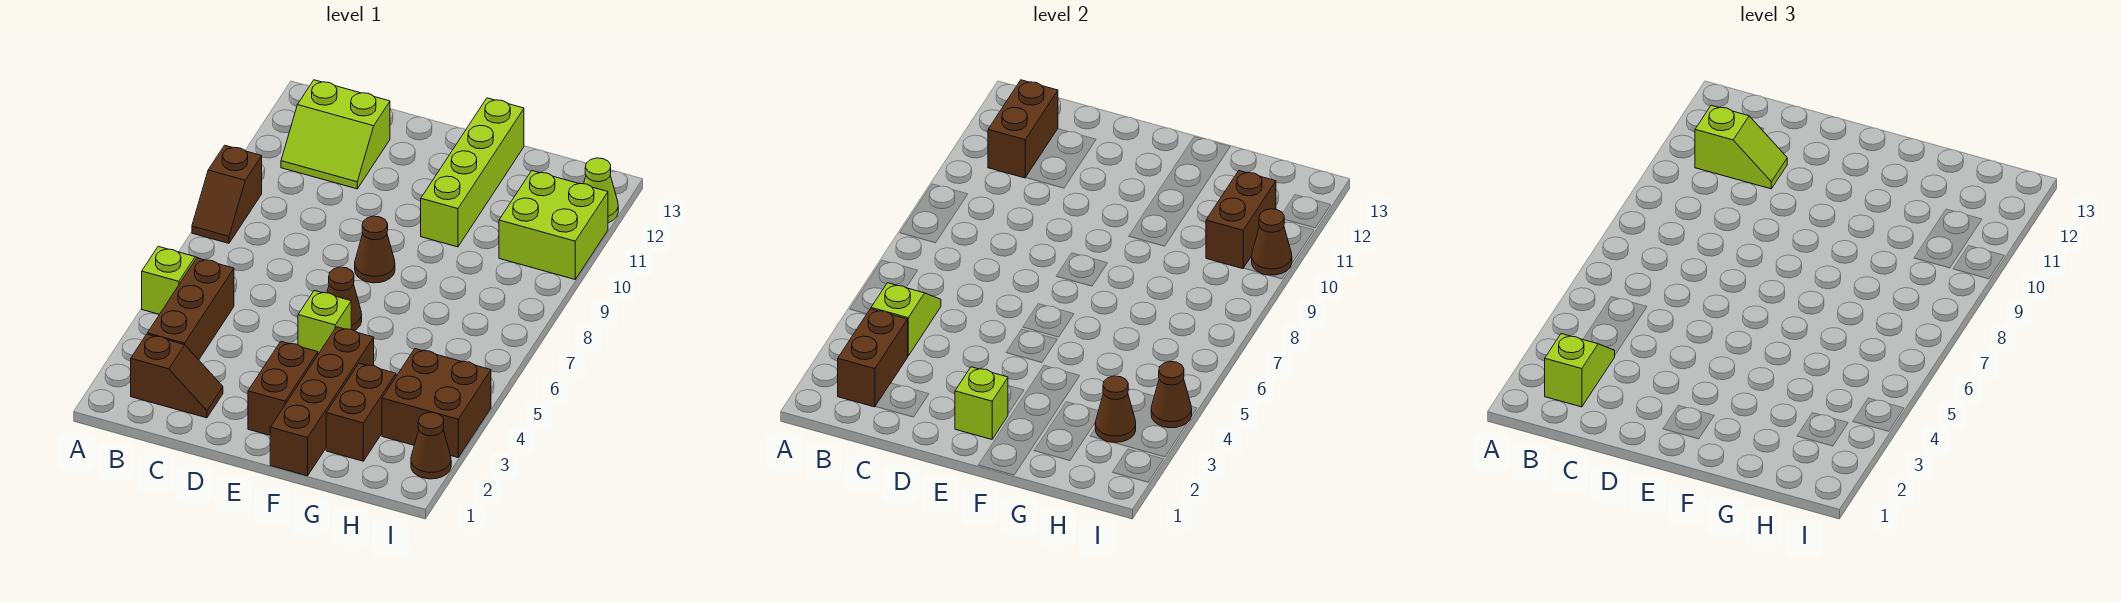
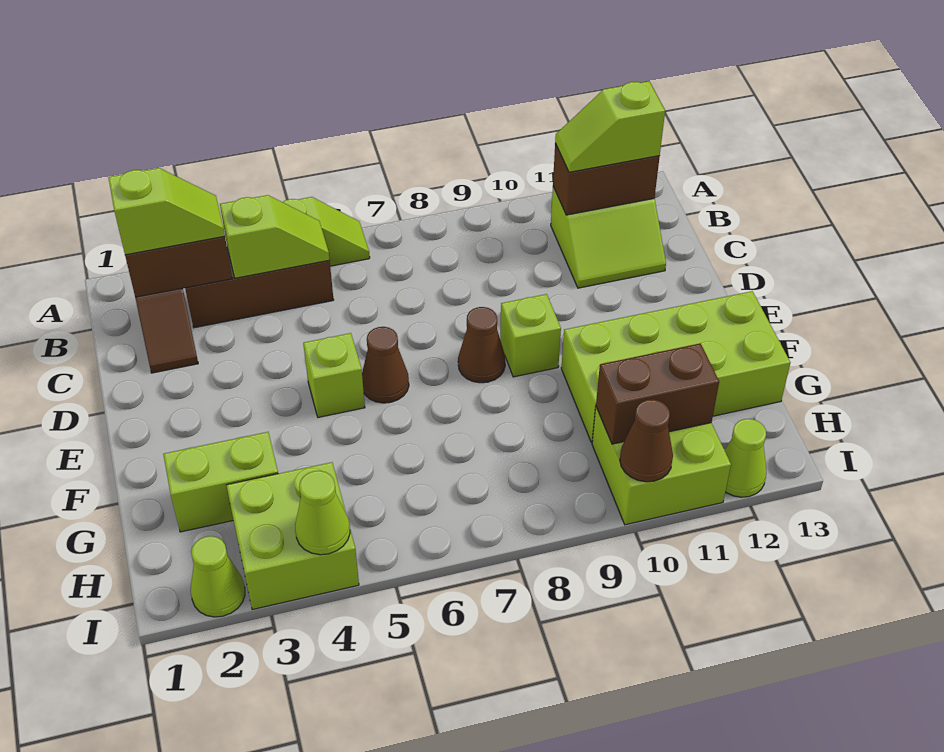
brown slope A8:A9 level 1 top 9 -> none
lime slope B11:C12 level 1 top 12 -> lime slope B11:C12 level 1 top B
lime slope B11:C11 level 3 top B -> lime slope B11:B12 level 3 top 12
brown brick E2:E3 level 1 -> none
lime brick E2 level 2 -> lime brick E9 level 1
brown brick F1:F4 level 1 -> none
lime brick F10:F13 level 1 -> lime brick F10:G13 level 1
brown brick G2:G3 level 1 -> lime brick G2:G3 level 1
brown brick H3:I4 level 1 -> lime brick H3:I4 level 1
brown cone H3 level 2 -> none
brown cone I2 level 1 -> lime cone I2 level 1
brown cone I4 level 2 -> lime cone I4 level 2

